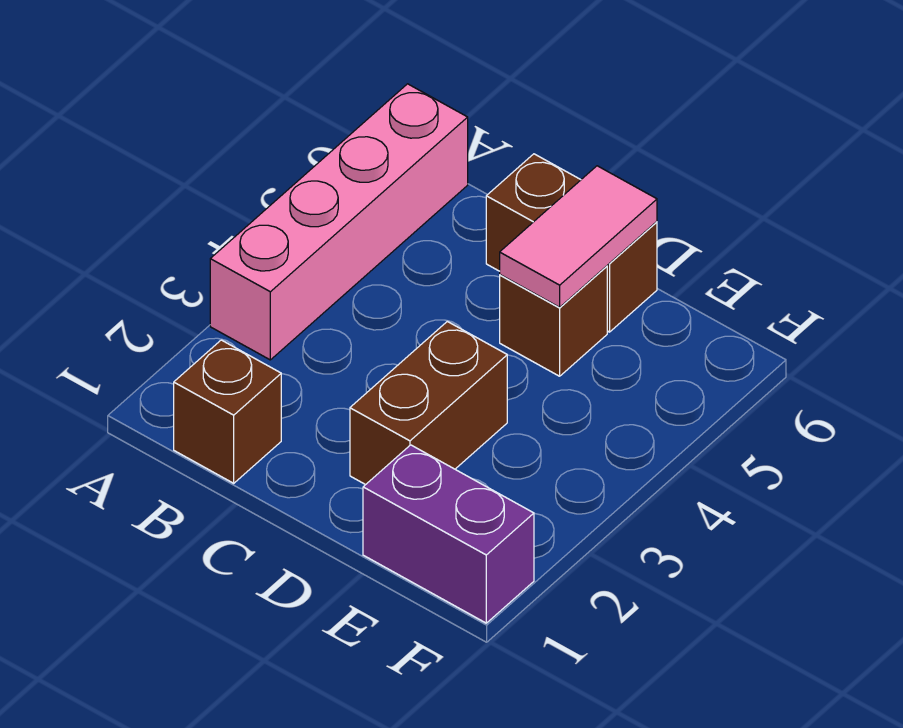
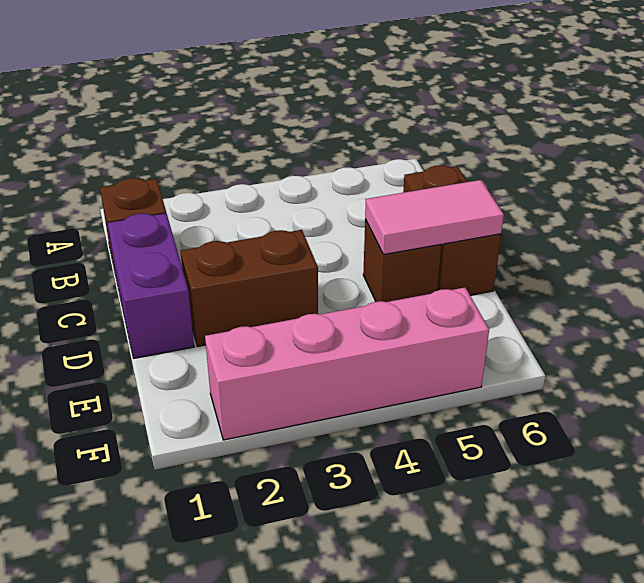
pink brick A3:A6 level 1 -> pink brick F2:F5 level 1
purple brick E1:F1 level 1 -> purple brick C1:D1 level 1

